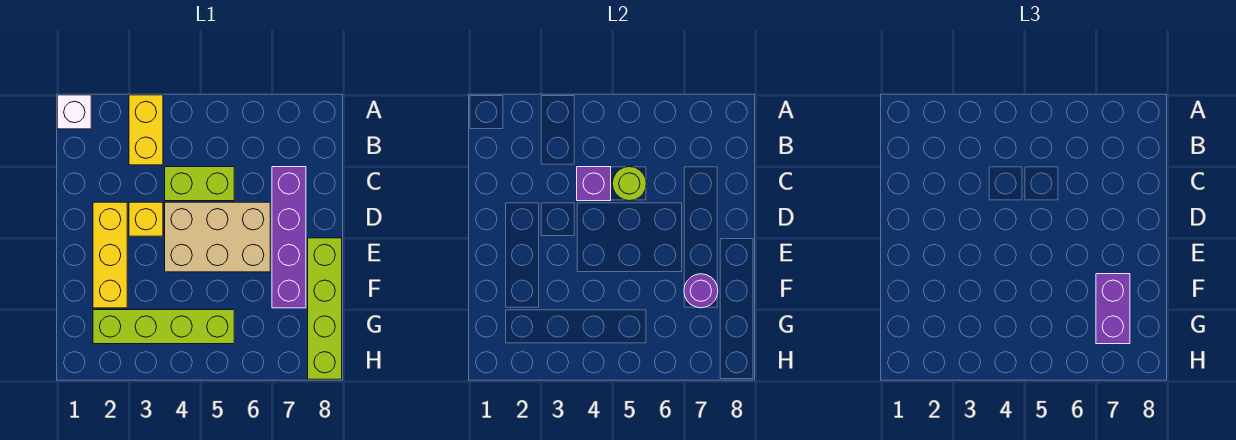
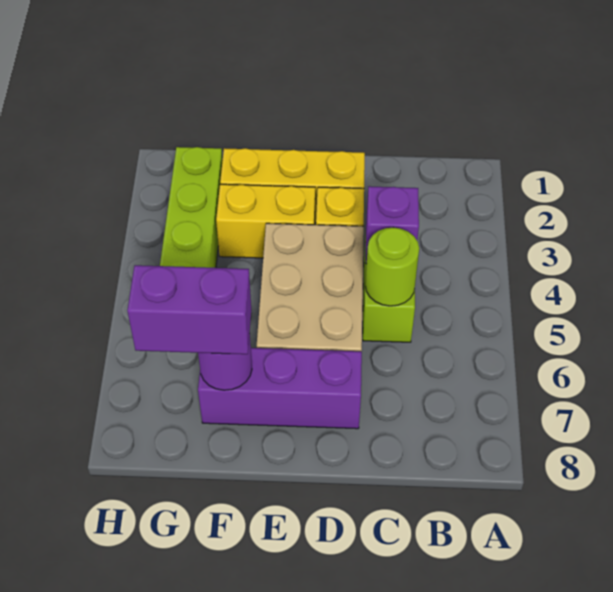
white brick A1 level 1 -> none
yellow brick A3:B3 level 1 -> yellow brick E3:F3 level 1
purple brick C7:F7 level 1 -> purple brick D7:F7 level 1
lime brick E8:H8 level 1 -> none

